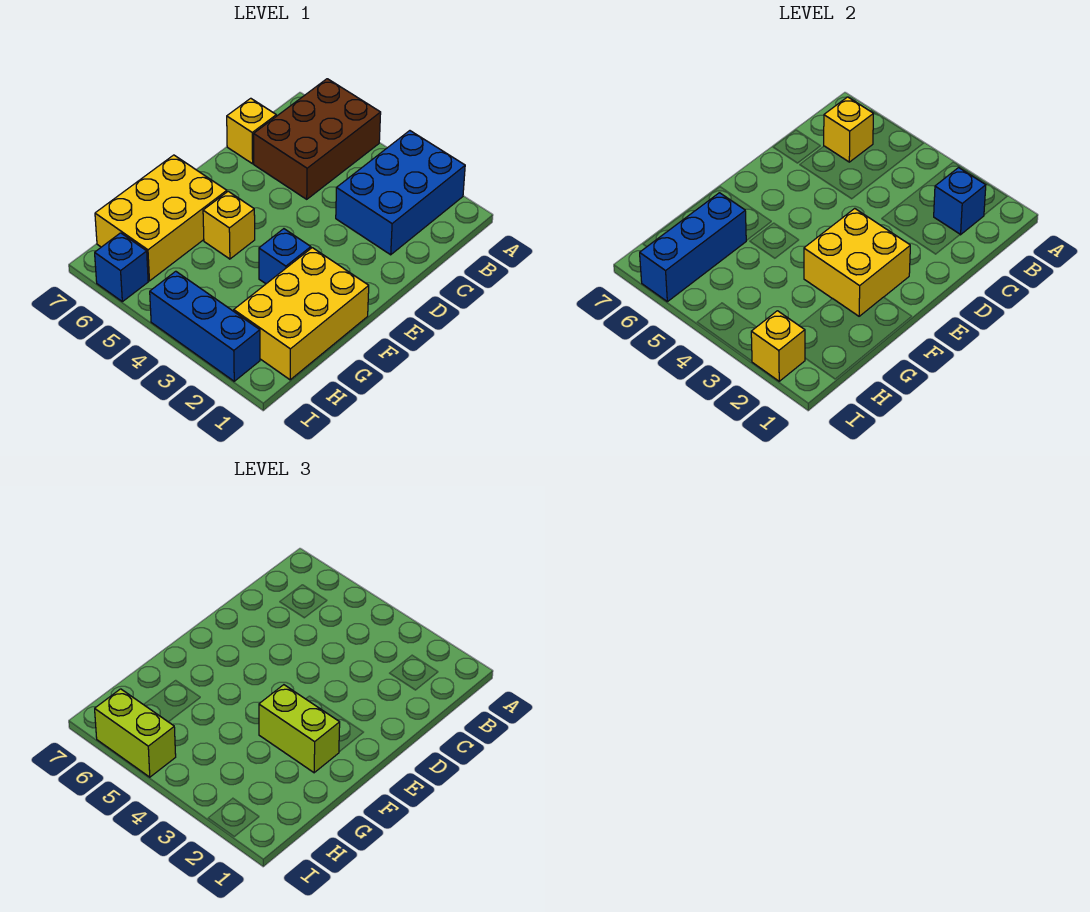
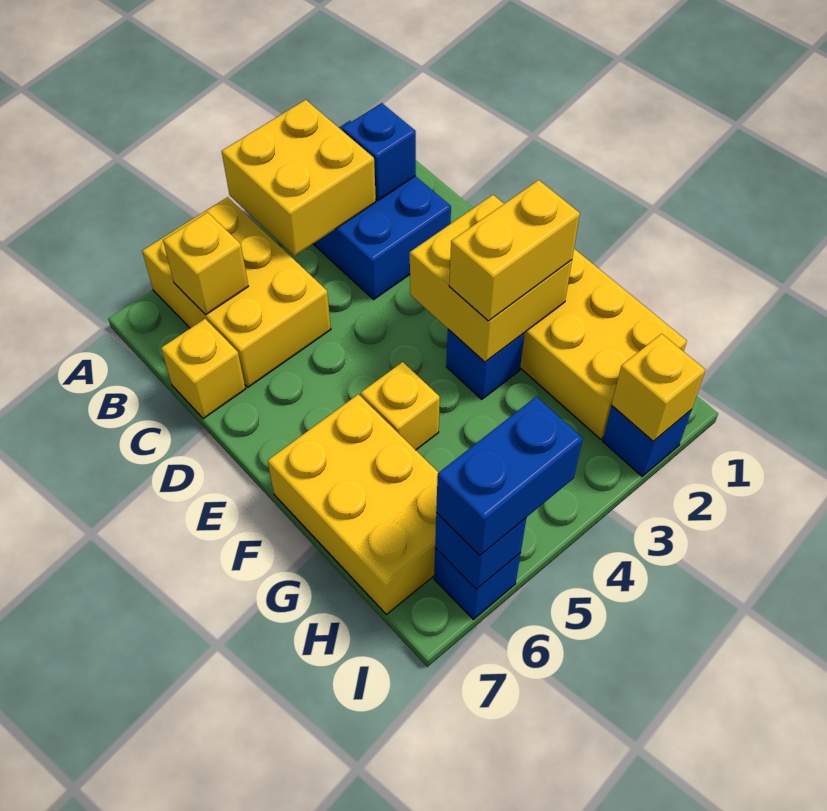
none -> yellow brick A3:B4 level 2
brown brick A5:C6 level 1 -> yellow brick A5:C6 level 1
lime brick F2:F3 level 3 -> yellow brick F2:F3 level 3
blue brick G6:I6 level 2 -> blue brick I6 level 2
blue brick I2:I4 level 1 -> blue brick I2 level 1
lime brick I5:I6 level 3 -> blue brick I5:I6 level 3

